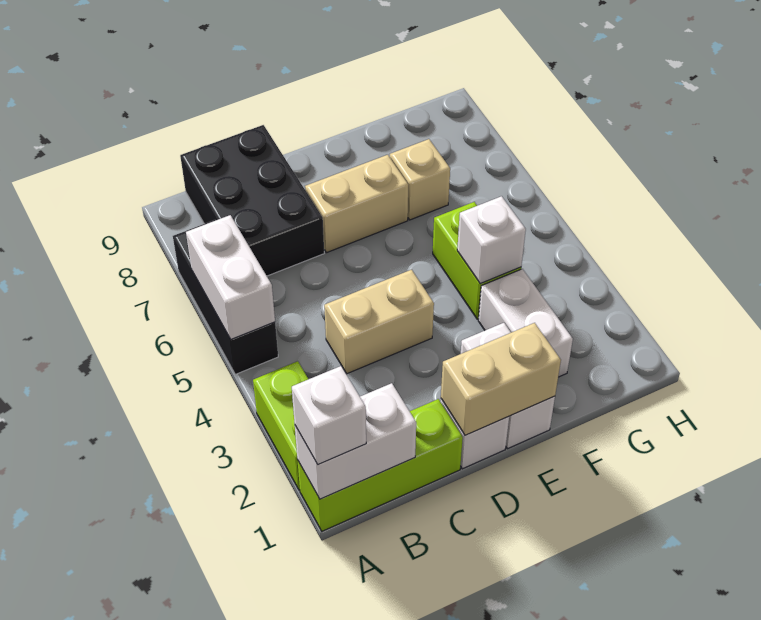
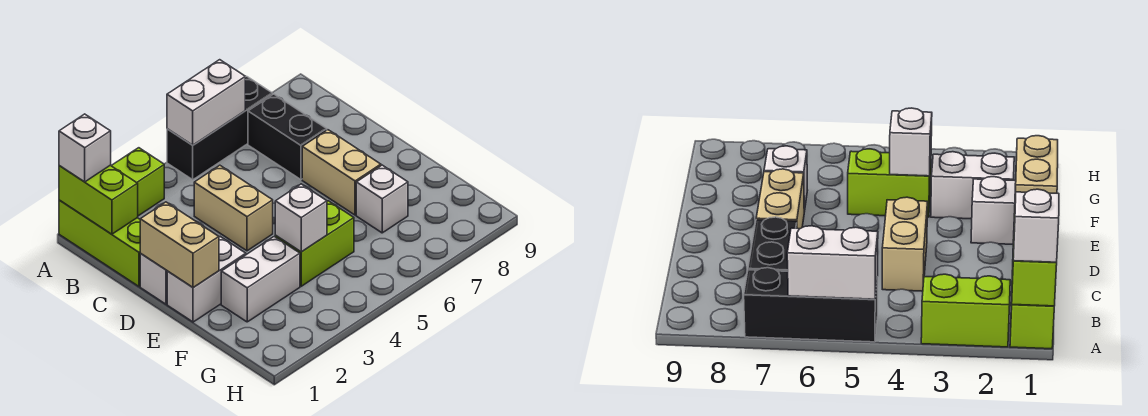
white brick A1:B1 level 2 -> lime brick A1:B1 level 2
black brick B7:C9 level 1 -> black brick B7:C7 level 1
tan brick F7 level 1 -> white brick F7 level 1

